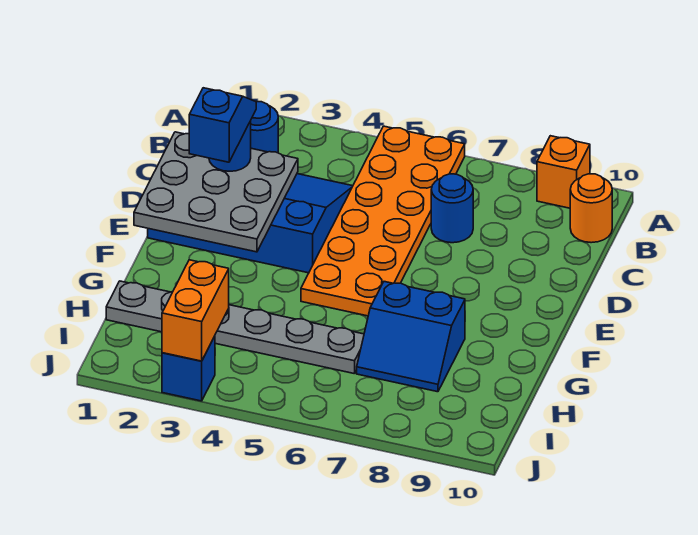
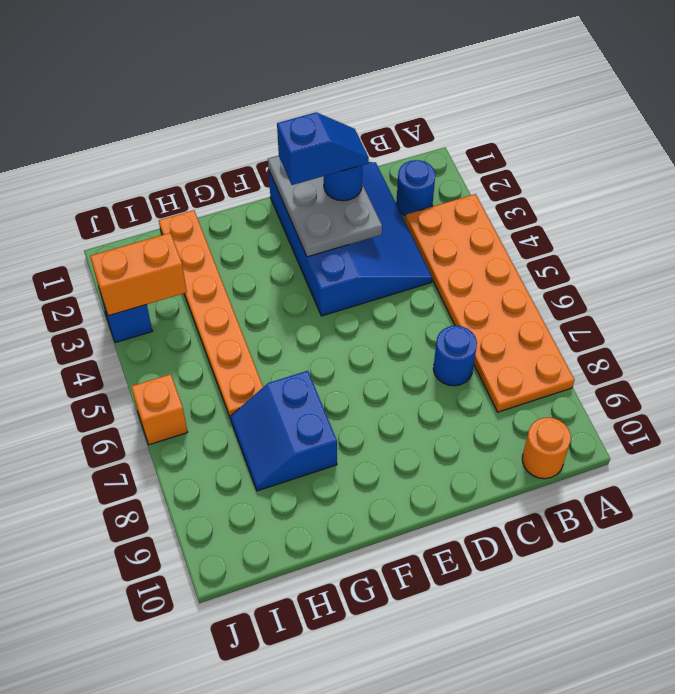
orange plate A5:F6 level 1 -> orange plate A3:B8 level 1
orange brick A9 level 1 -> orange brick J6 level 1
grey plate D1:F3 level 2 -> grey plate D1:E3 level 2
grey plate H1:H6 level 1 -> orange plate H1:H6 level 1

